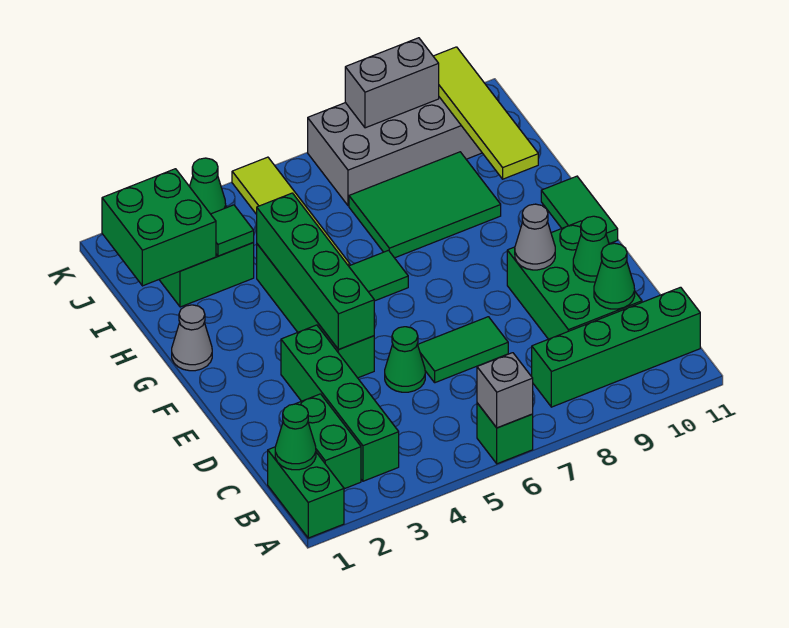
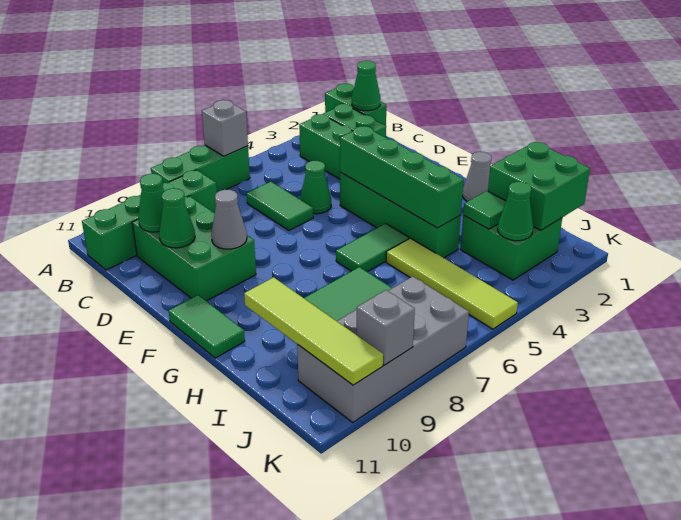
green brick A6 level 1 -> green brick A6:A8 level 1
green tile D6:D7 level 1 -> green tile C6:D6 level 1
grey brick K8:K9 level 2 -> grey brick K9 level 2

